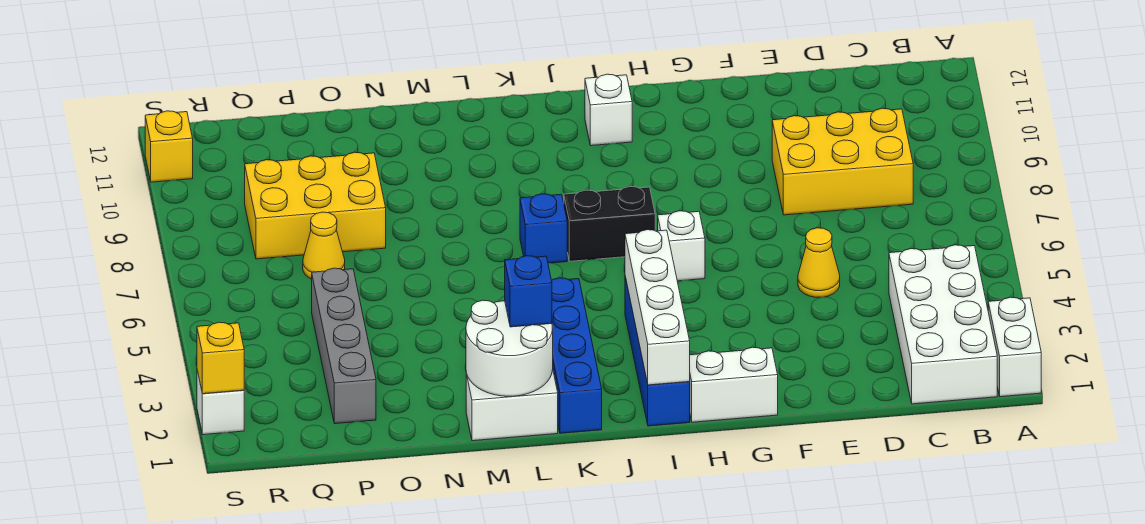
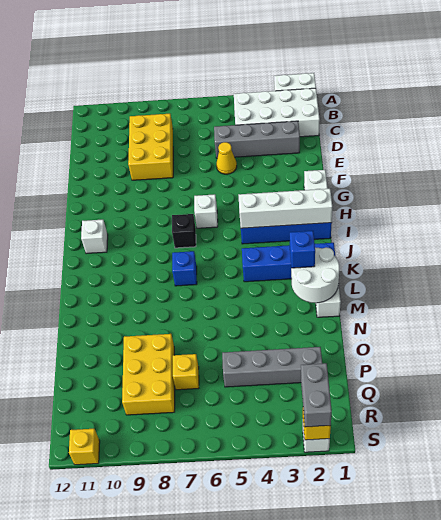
none -> grey brick D2:D5 level 1
black brick I7:J7 level 1 -> black brick I7 level 1
yellow cone P7 level 1 -> yellow brick P7 level 1
none -> grey brick R2:S2 level 3

